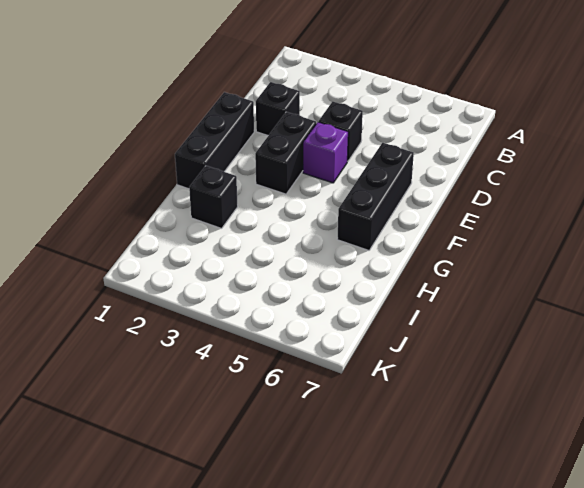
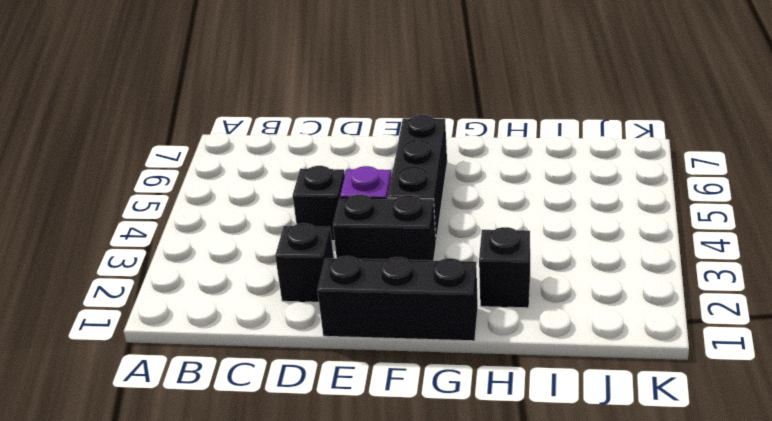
black brick E6:G6 level 1 -> black brick F4:F6 level 1

